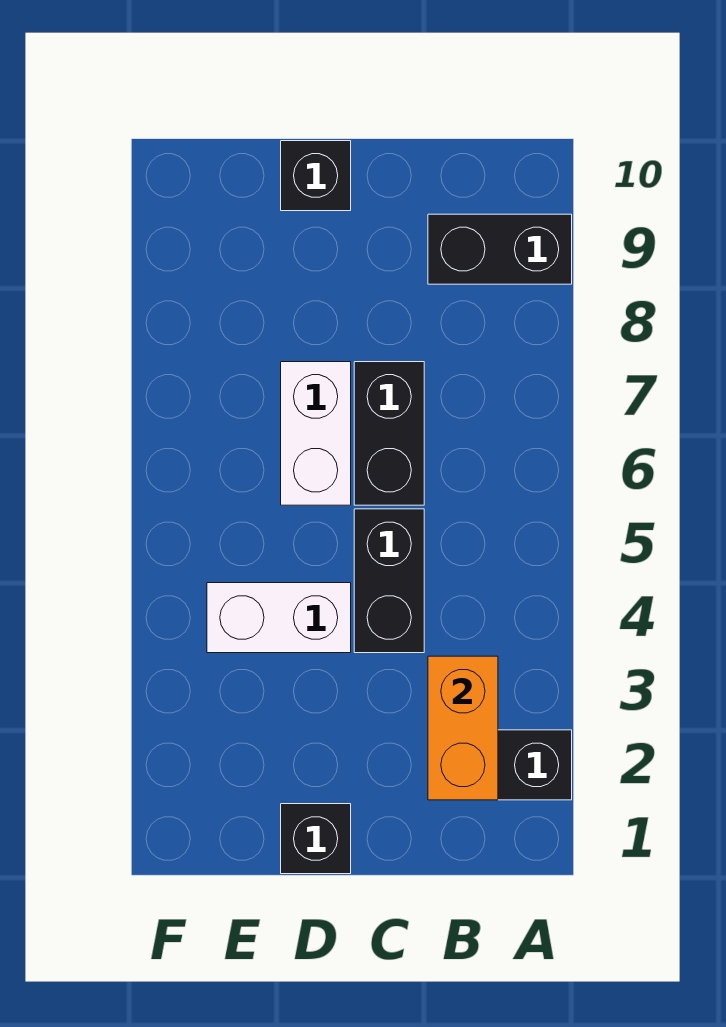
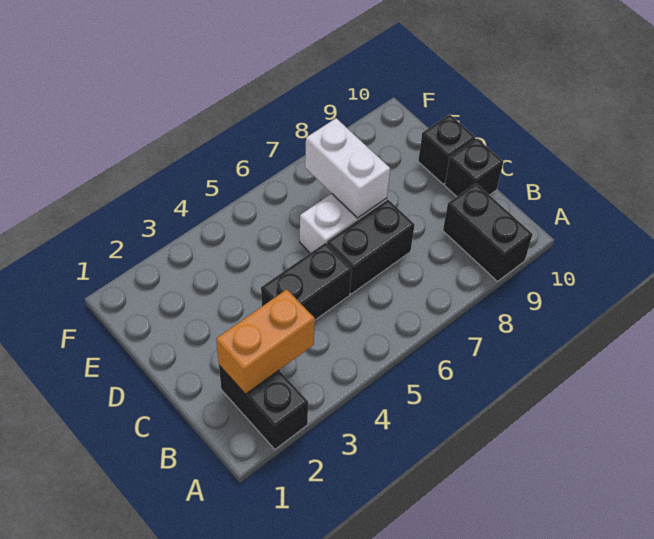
black brick D1 level 1 -> black brick C10 level 1
white brick D4:E4 level 1 -> white brick D7:E7 level 2

